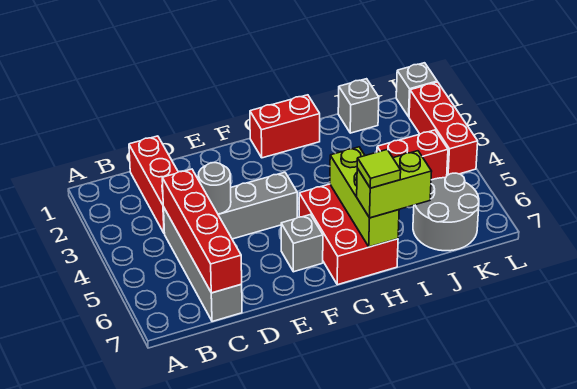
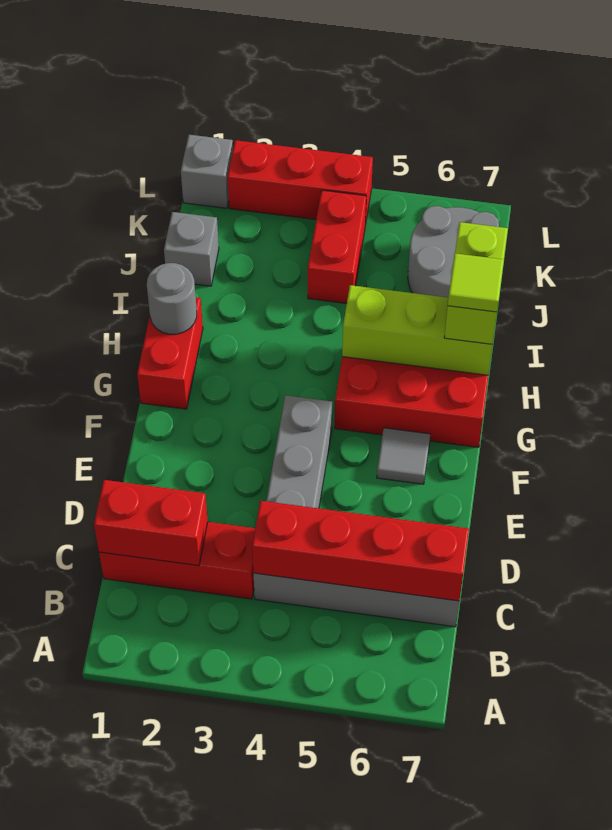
none -> red brick C1:C2 level 2
grey round brick D4 level 2 -> grey round brick H1 level 2
grey brick F6 level 1 -> grey tile F6 level 1

